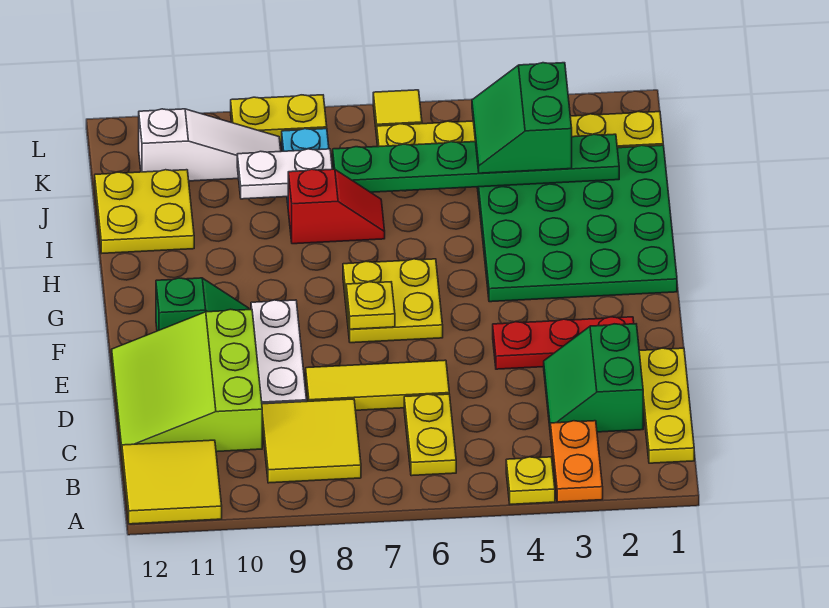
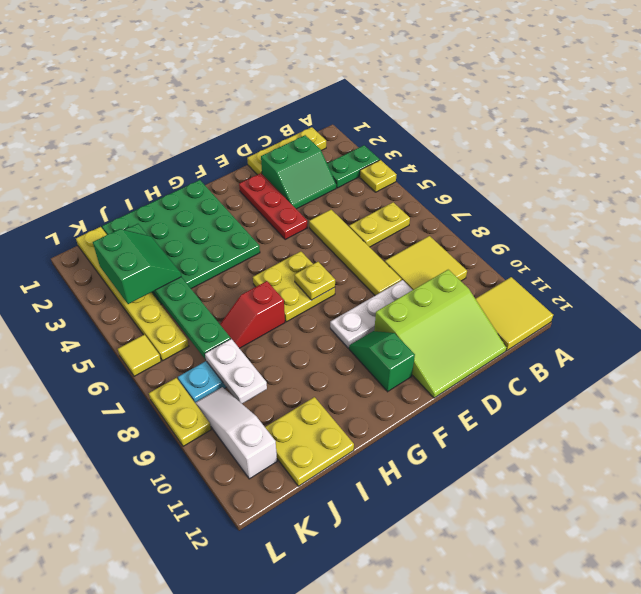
orange plate A3:B3 level 1 -> green plate A3:B3 level 1
yellow tile D6:D8 level 1 -> yellow tile D5:D8 level 1
red slope I7:I8 level 1 top 8 -> red slope H7:I7 level 1 top H
green slope J3:K4 level 3 top 3 -> green slope J3:K4 level 3 top K

